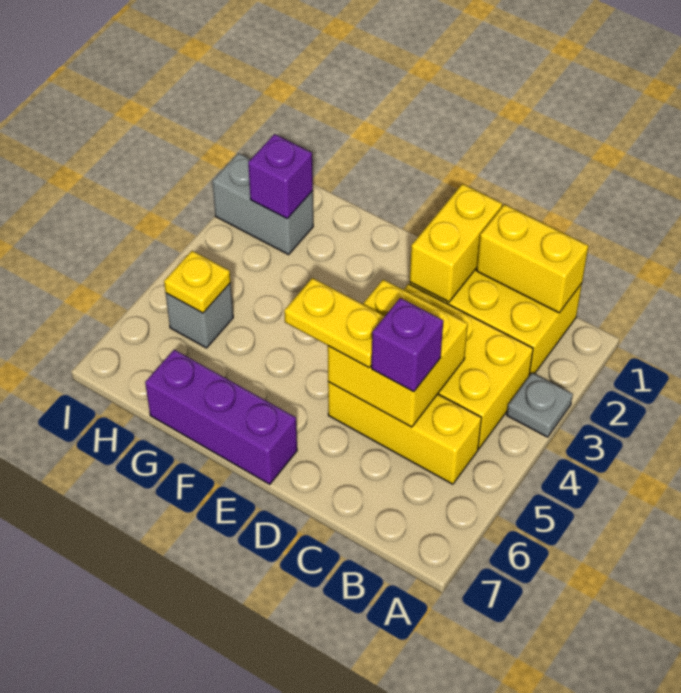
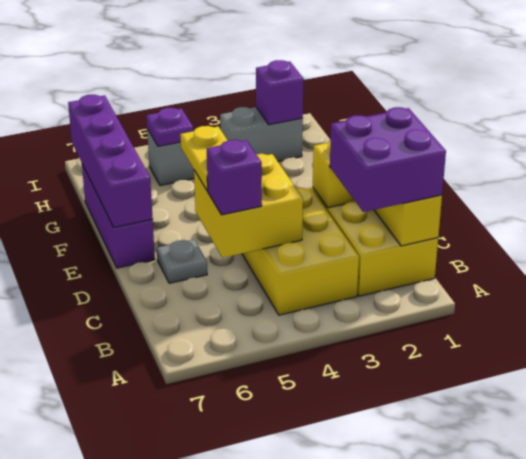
grey plate A3 level 1 -> grey plate D6 level 1
none -> purple brick B1:C2 level 3
yellow brick B5:D5 level 1 -> none
none -> purple brick E7:H7 level 2
grey brick H2:I2 level 1 -> grey brick H2:H3 level 1
yellow plate H5 level 2 -> purple plate H5 level 2

